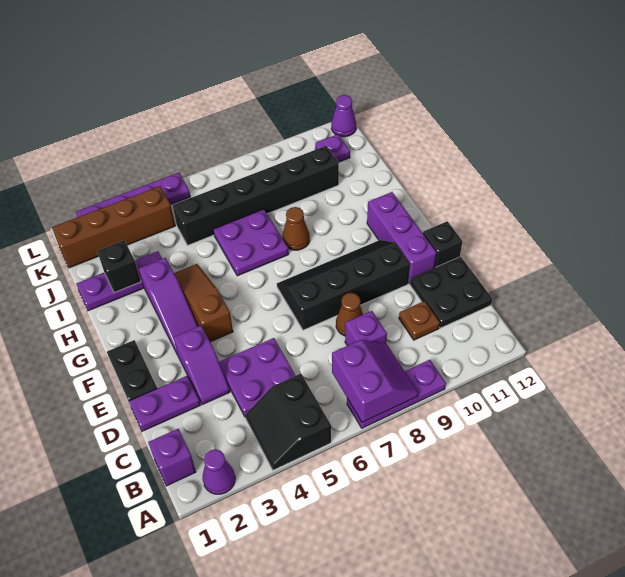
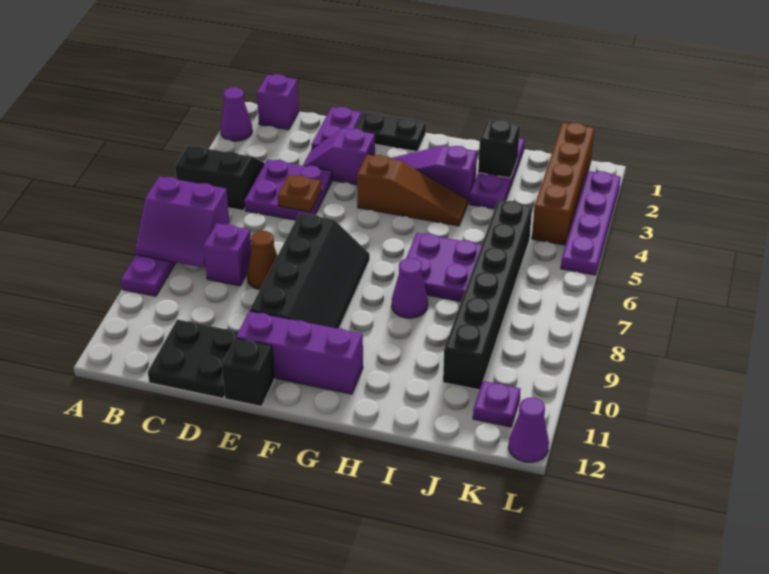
brown plate C10 level 1 -> brown plate D5 level 2
brown cone H8 level 1 -> purple cone H8 level 1

